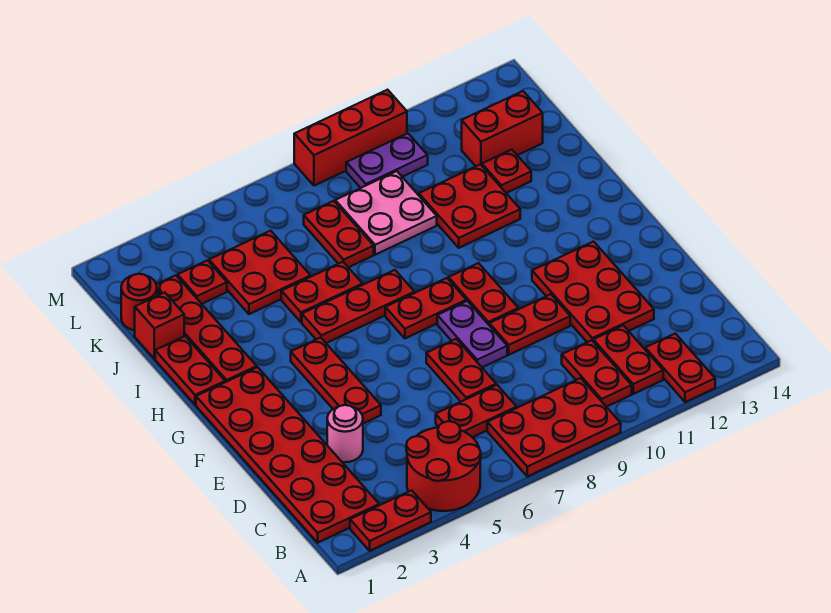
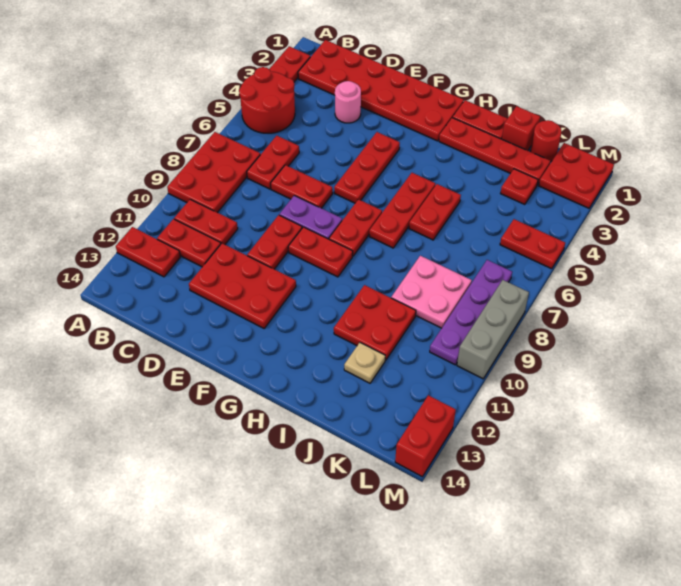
red plate E4:G4 level 1 -> red plate F4:F6 level 1
red plate J4:K5 level 1 -> red plate L1:M2 level 1
red plate J7:K7 level 1 -> red plate L5:M5 level 1
red plate J12 level 1 -> tan plate J12 level 1
red brick K12:K13 level 1 -> red brick M13:M14 level 1
purple plate L9:L10 level 1 -> purple plate L7:L10 level 1
red brick M8:M10 level 1 -> grey brick M8:M10 level 1

